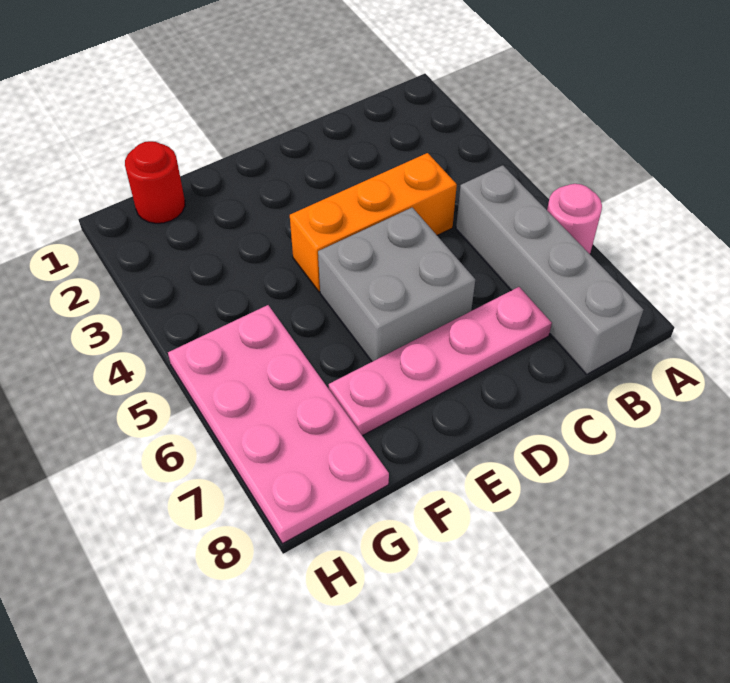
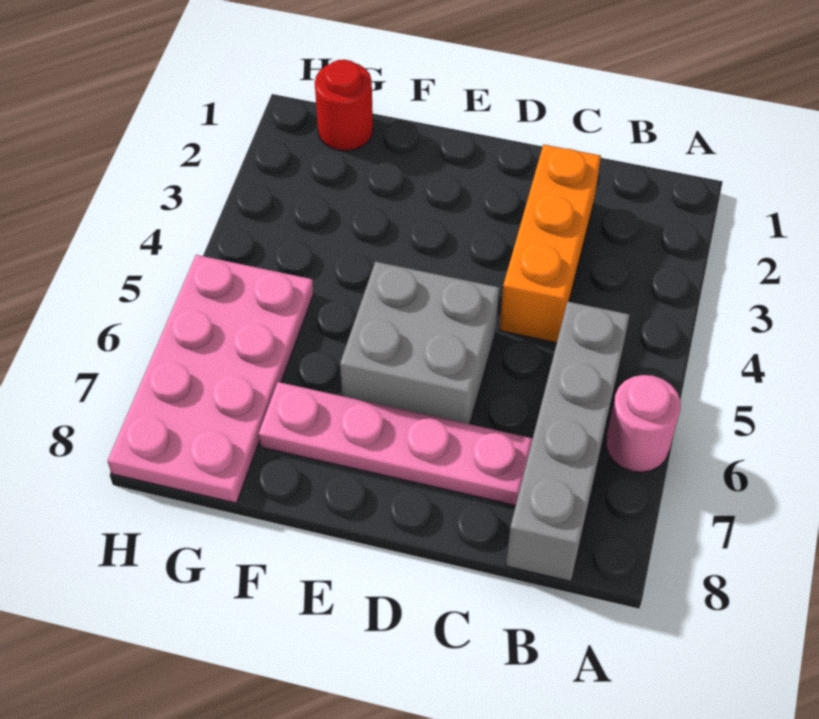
orange brick C4:E4 level 1 -> orange brick C2:C4 level 1

